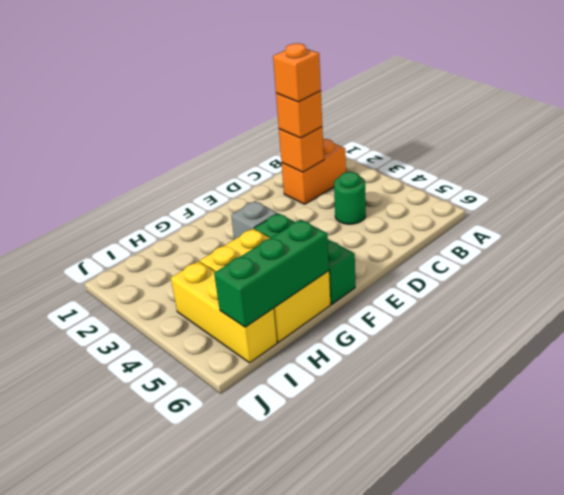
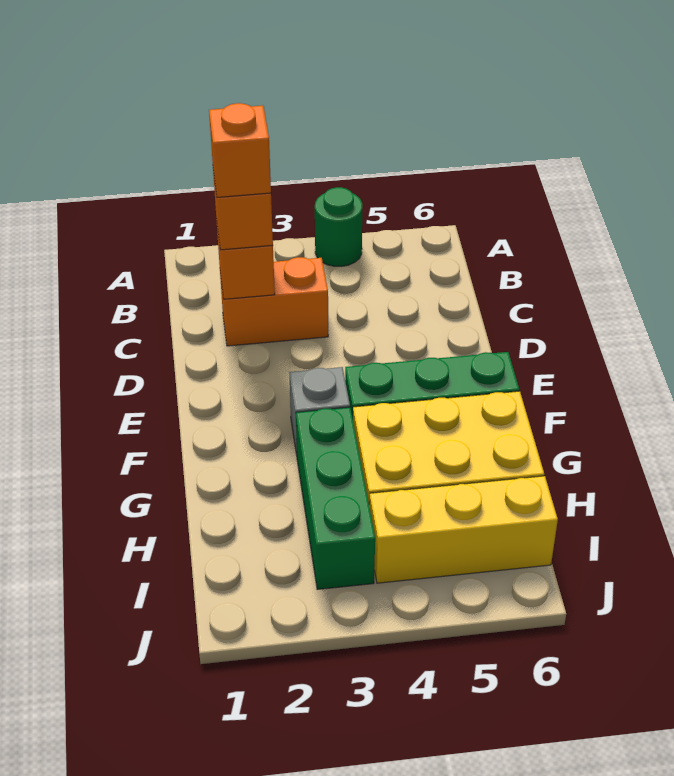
orange brick B2:C2 level 1 -> orange brick C2:C3 level 1
green round brick C4 level 1 -> green round brick A4 level 1
green brick G6:I6 level 2 -> green brick G3:I3 level 1

